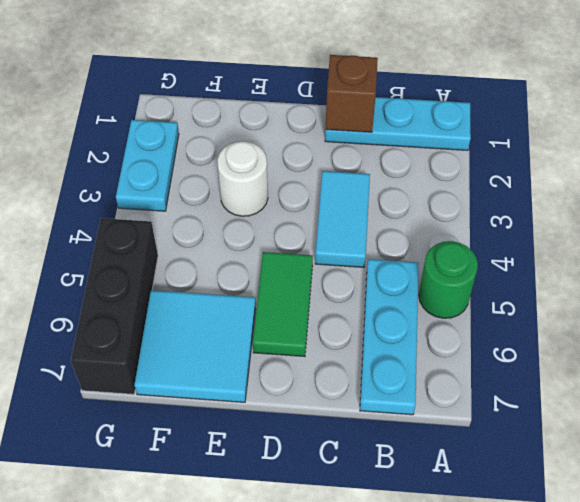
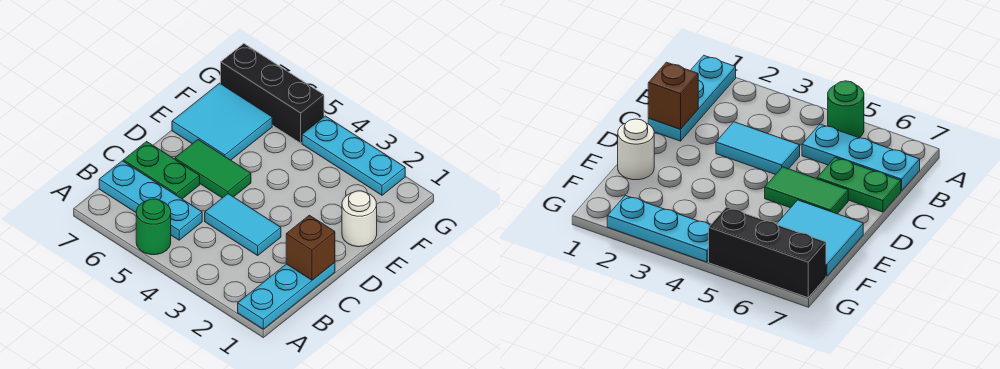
none -> green plate C6:C7 level 1
white round brick E3 level 1 -> white round brick E1 level 1
cyan plate G2:G3 level 1 -> cyan plate G2:G4 level 1

